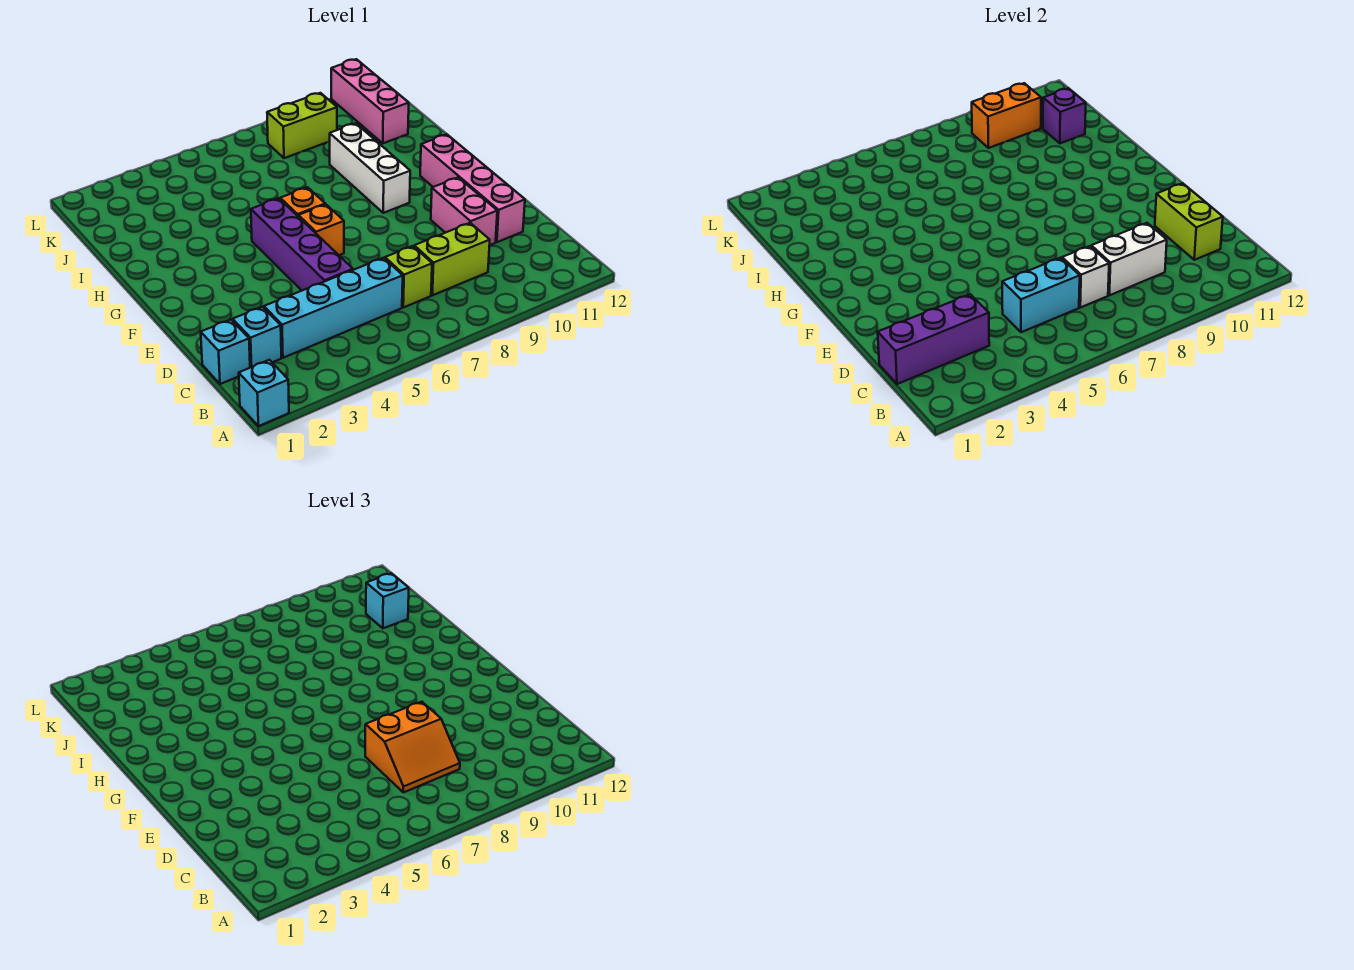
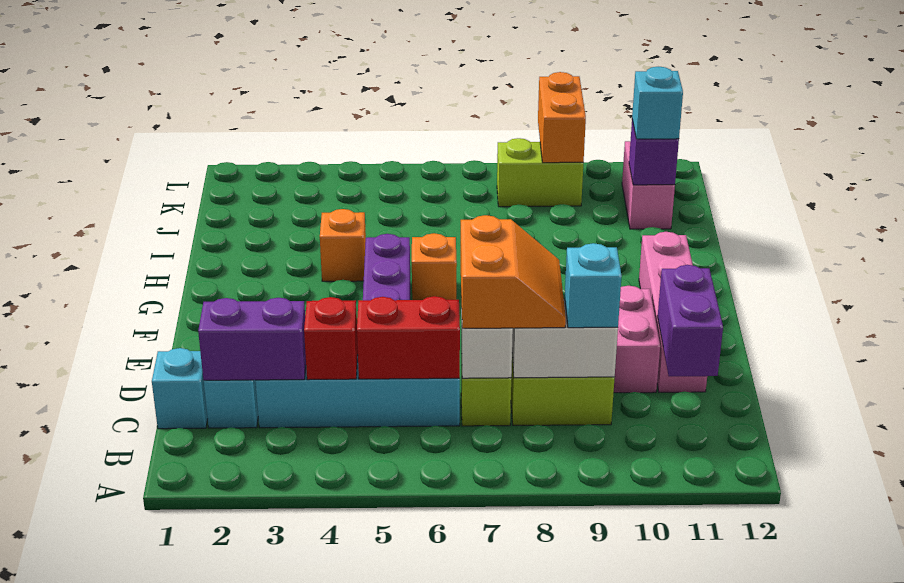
cyan brick A1 level 1 -> cyan brick C9 level 3
purple brick C1:C3 level 2 -> purple brick C2:C3 level 2
none -> red brick C4 level 2
cyan brick C5:C6 level 2 -> red brick C5:C6 level 2
orange slope C7:D8 level 3 top D -> orange slope C7:D8 level 3 top 7
lime brick C11:D11 level 2 -> purple brick C11:D11 level 2
orange brick F6 level 1 -> orange brick H4 level 1
white brick G9:I9 level 1 -> none
pink brick J11:L11 level 1 -> pink brick J11:K11 level 1
orange brick K9:K10 level 2 -> orange brick K9:L9 level 2

